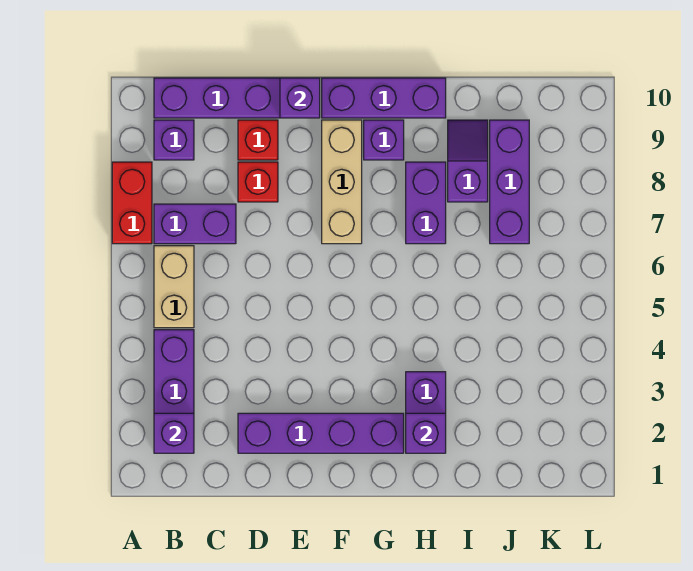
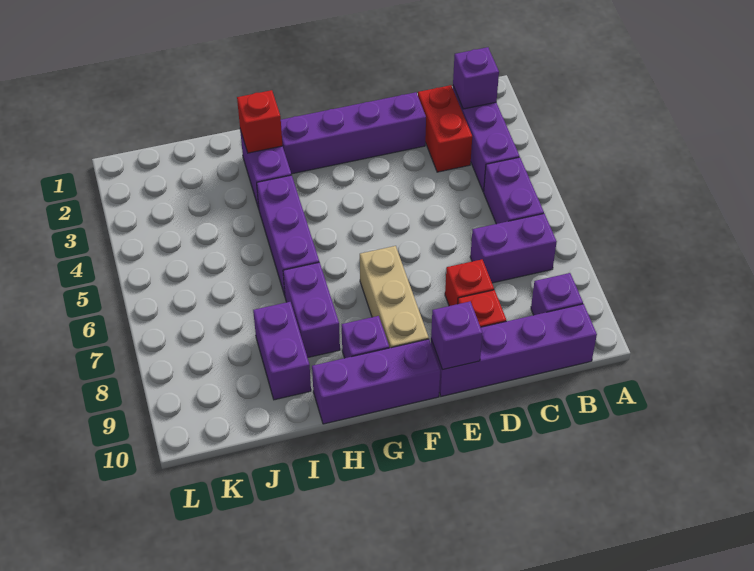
red brick A7:A8 level 1 -> red brick C2:C3 level 1
tan brick B5:B6 level 1 -> purple brick B5:B6 level 1
purple brick H2 level 2 -> red brick H2 level 2
purple slope I8:I9 level 1 top 8 -> purple brick I8:I9 level 1
purple brick J7:J9 level 1 -> purple brick H4:H6 level 1

